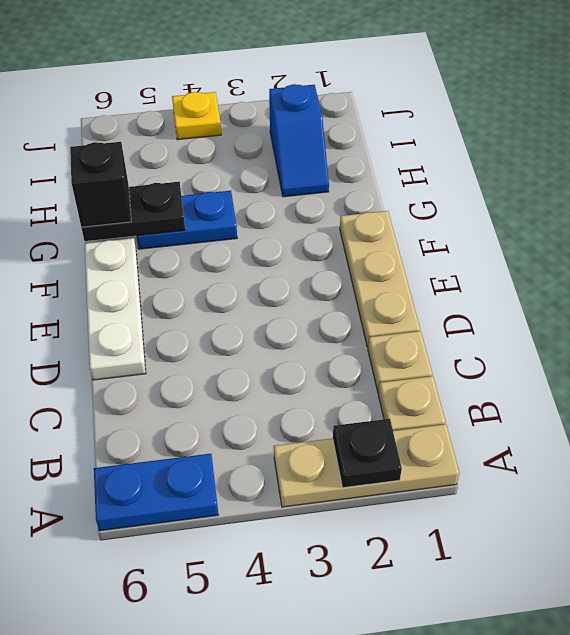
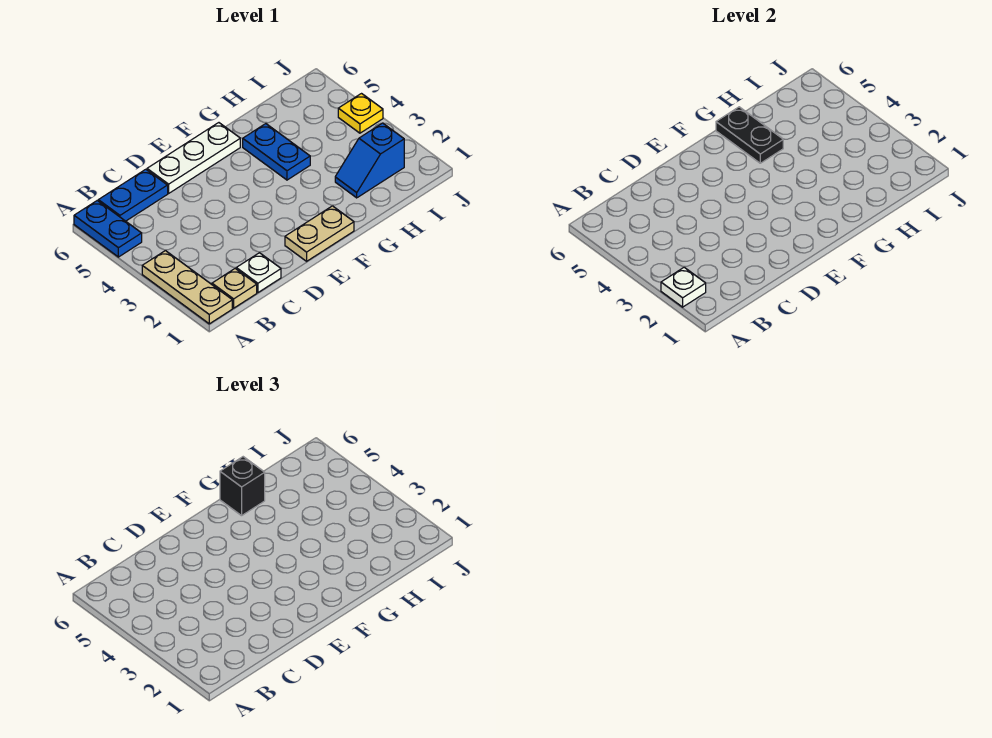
black plate A2 level 2 -> white plate A2 level 2
none -> blue plate B6:C6 level 1
tan plate C1 level 1 -> white plate C1 level 1
tan plate D1:F1 level 1 -> tan plate E1:F1 level 1

